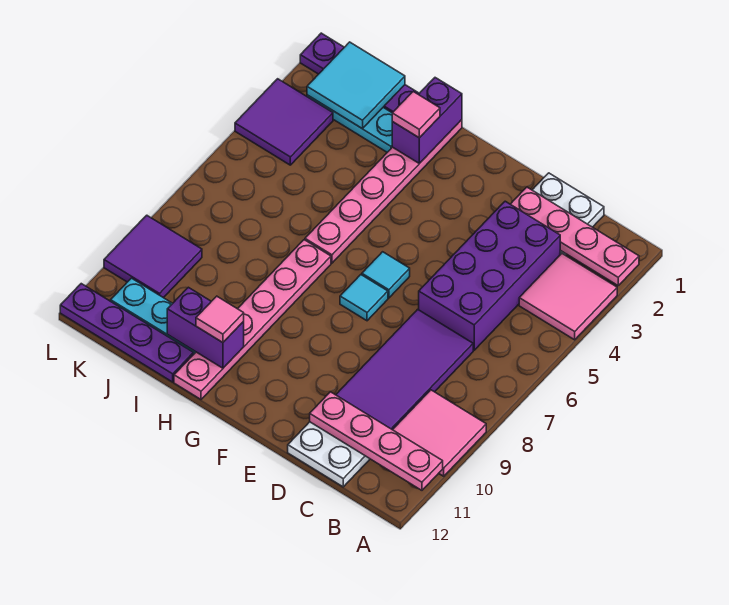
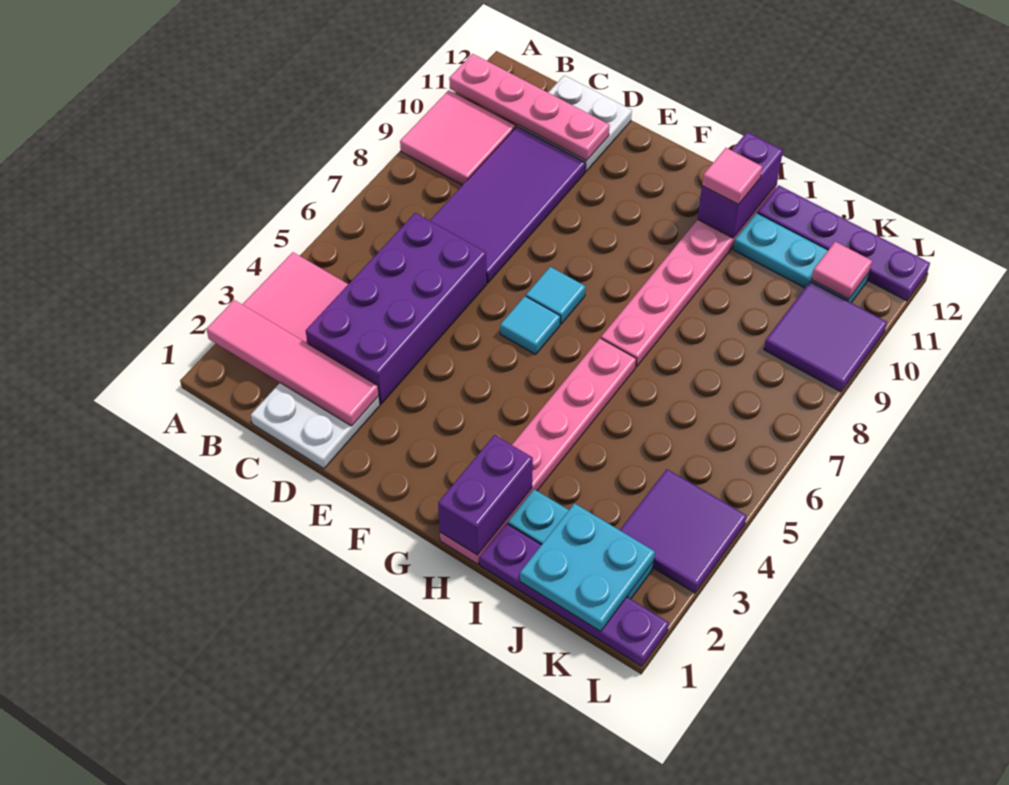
pink plate A2:D2 level 2 -> pink tile A2:D2 level 2
pink tile H2 level 3 -> pink tile K11 level 2
purple brick H11:I11 level 2 -> purple brick H11:H12 level 2
cyan tile J1:K2 level 2 -> cyan plate J1:K2 level 2

